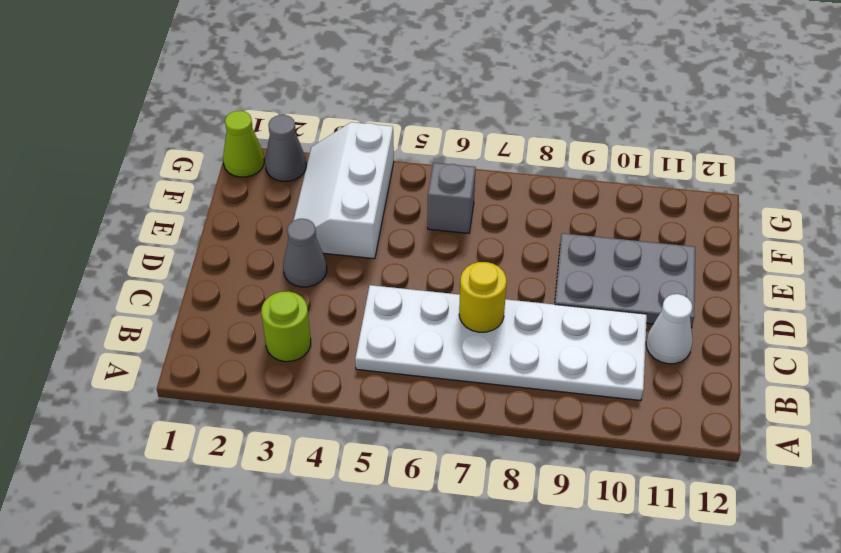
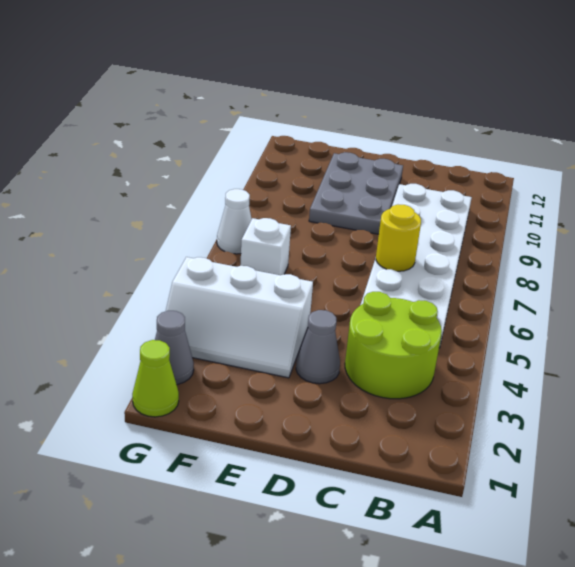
lime round brick B3 level 1 -> lime round brick B3:C4 level 1
white cone C11 level 1 -> white cone G7 level 1
grey brick F6 level 1 -> white brick F6 level 1

